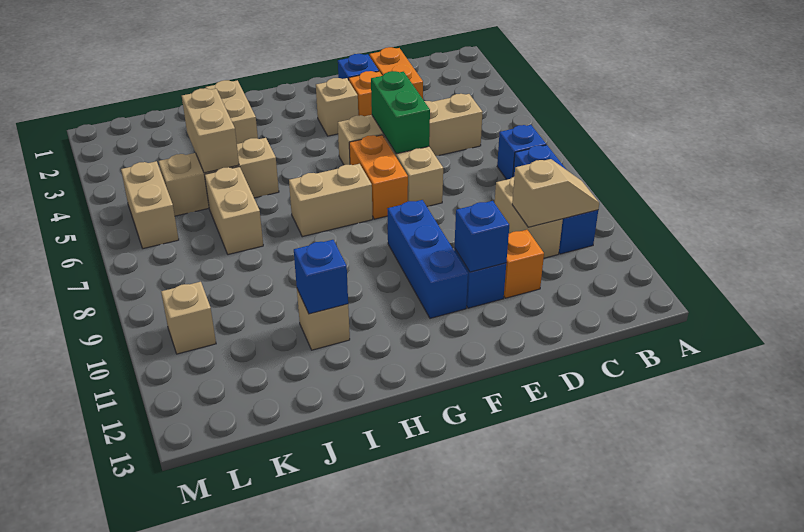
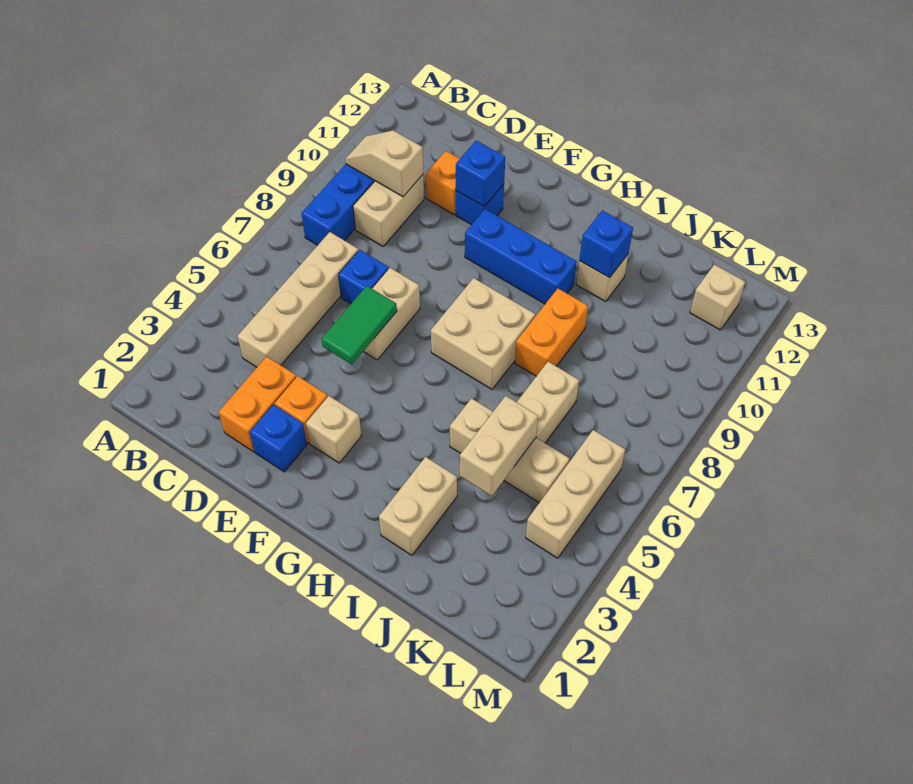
blue brick B7 level 1 -> blue brick D7 level 1
tan brick C5:F5 level 1 -> tan brick C4:C7 level 1
green brick E5:E6 level 2 -> green tile E5:E6 level 2
orange brick F6:F7 level 1 -> orange brick I8:I9 level 1
blue brick F9:F11 level 1 -> blue brick F10:H10 level 1
tan brick G7:H7 level 1 -> tan brick G7:H8 level 1
tan brick L5:L6 level 1 -> tan brick L4:L6 level 1
tan brick L10 level 1 -> tan brick L12 level 1

